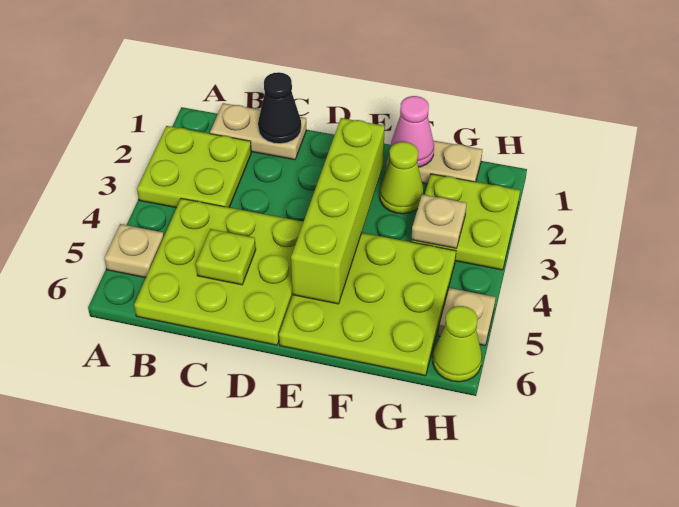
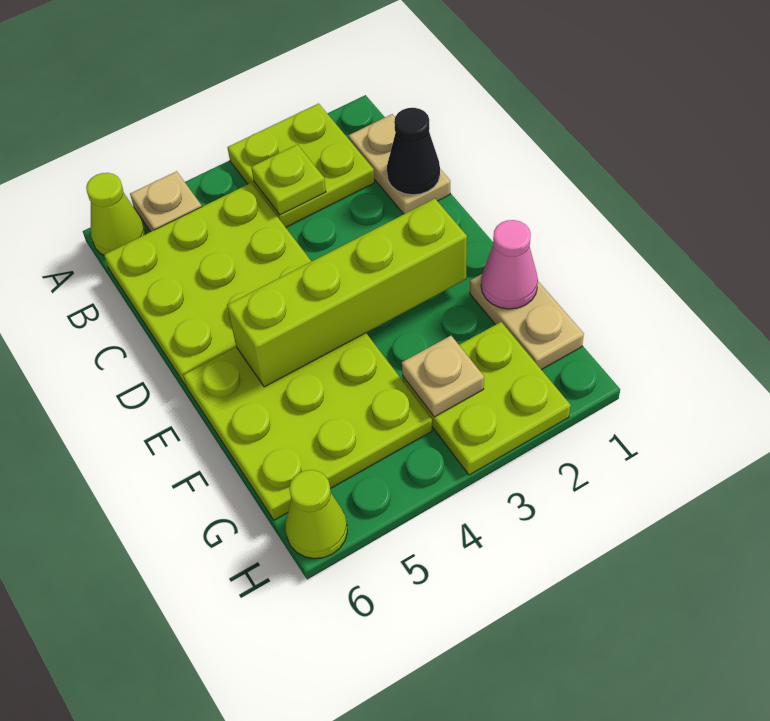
lime plate C5 level 2 -> lime plate B3 level 2
lime cone F2 level 1 -> lime cone A6 level 1
tan plate H5 level 1 -> none

